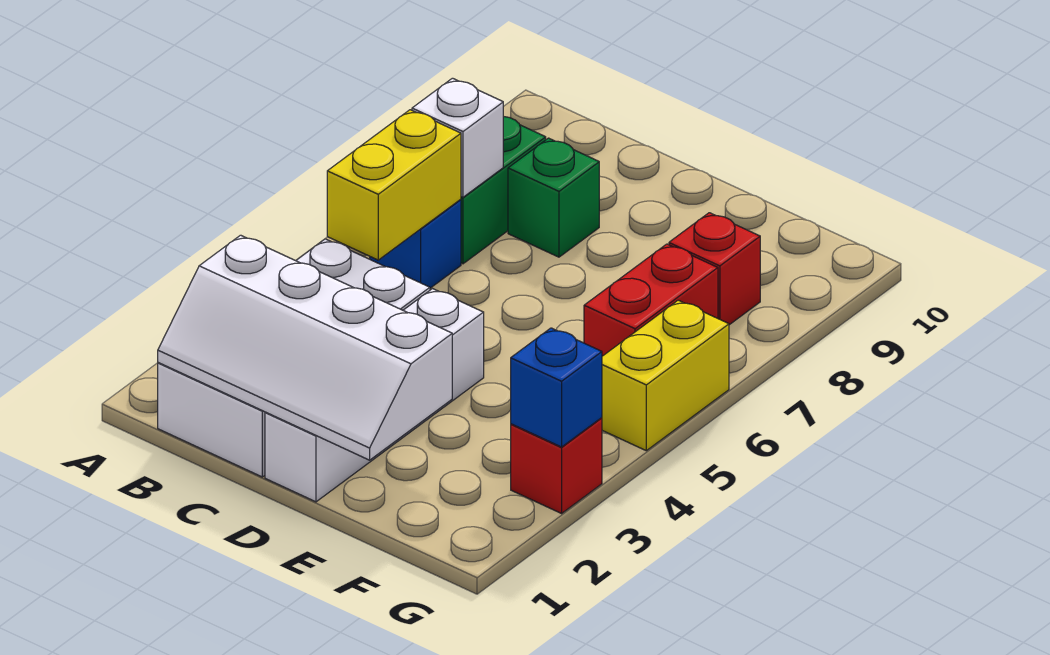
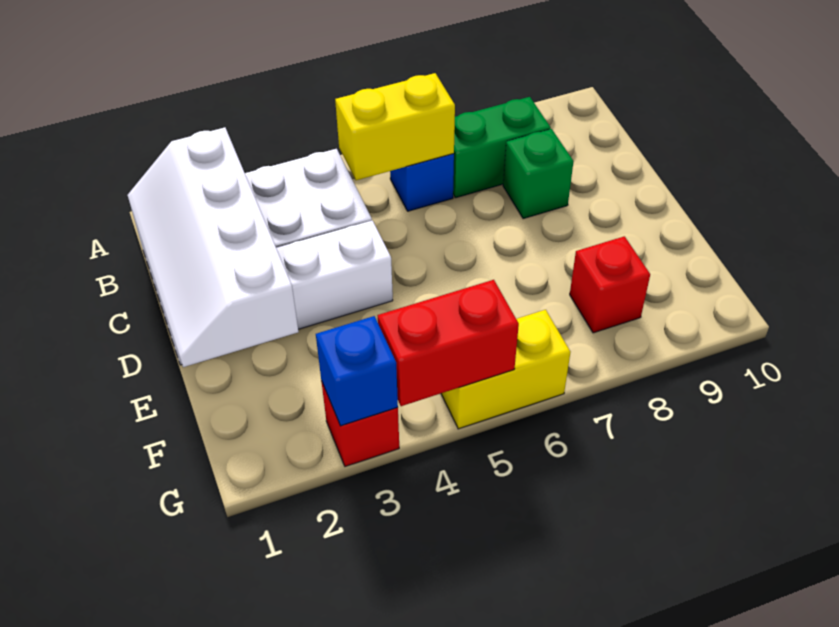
white brick B7 level 2 -> none
red brick F6:F7 level 1 -> red brick G4:G5 level 2

